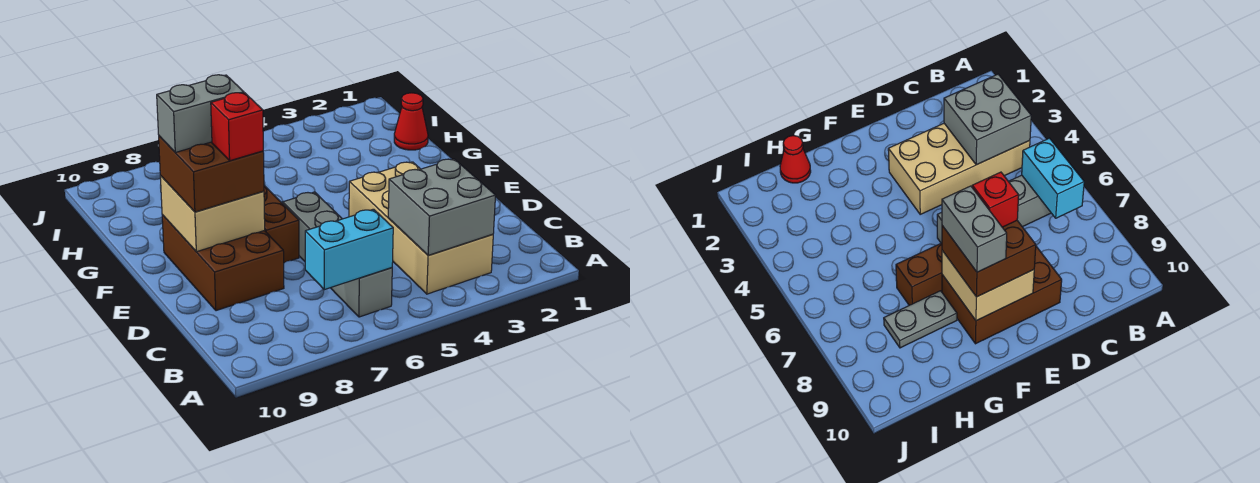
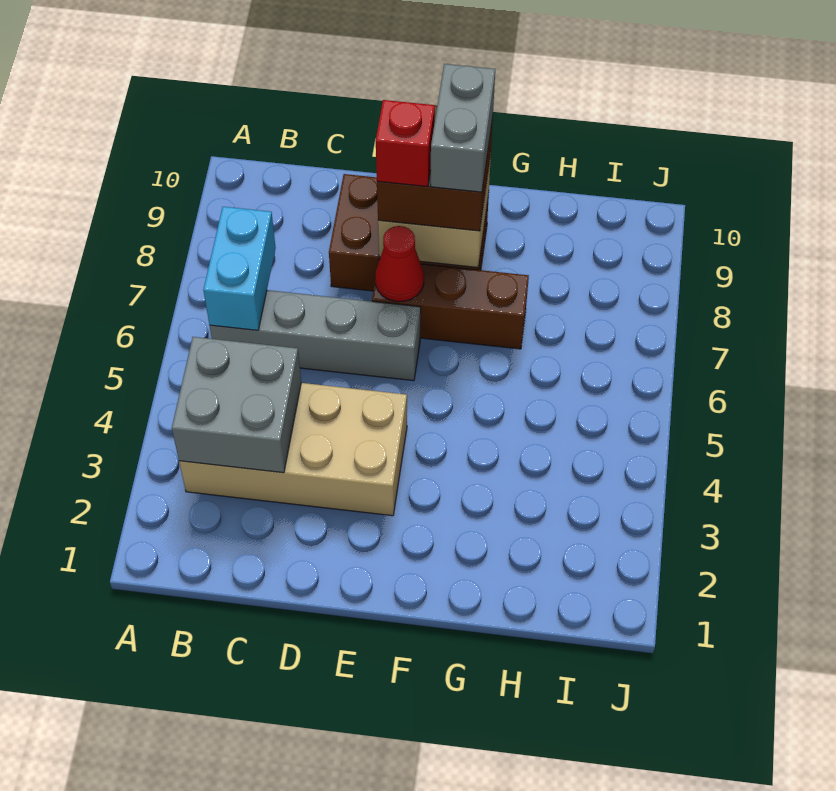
grey plate G8:H8 level 1 -> none
red cone H1 level 1 -> red cone E7 level 2

